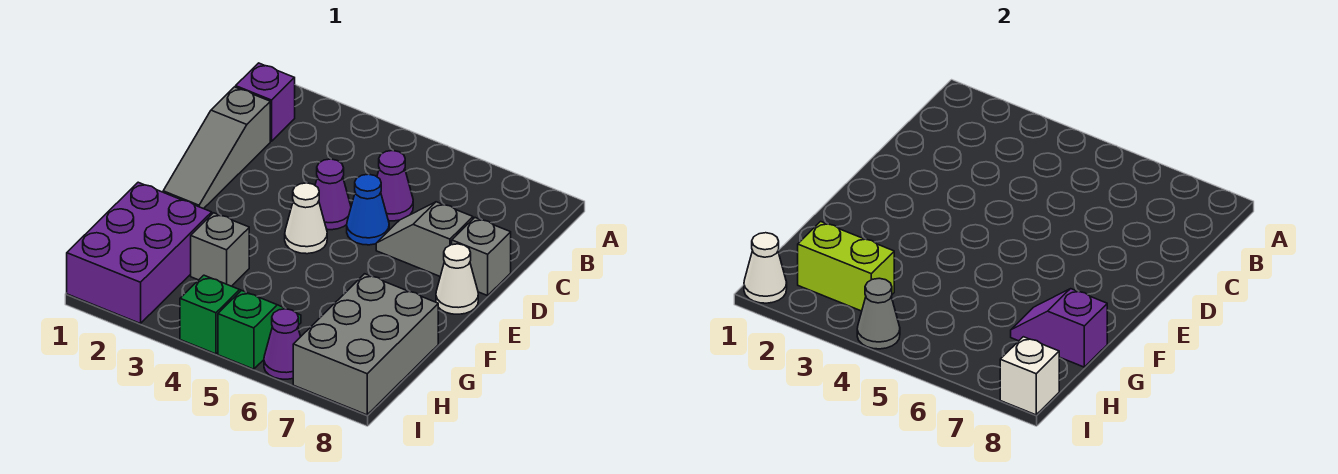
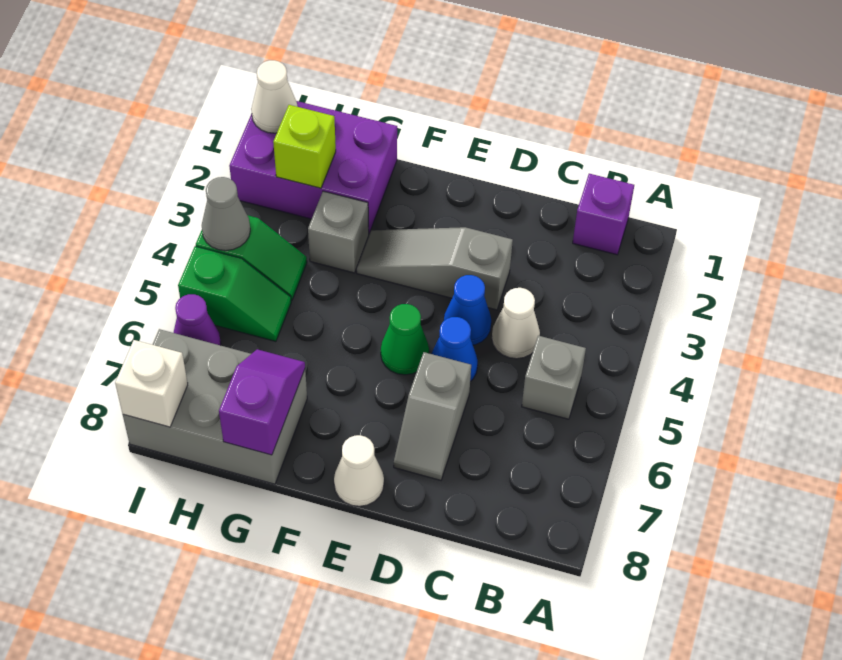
grey slope C1:E1 level 1 top C -> grey slope D3:F3 level 1 top D
purple cone C5 level 1 -> none
purple cone D4 level 1 -> blue cone D4 level 1
grey slope D6:D7 level 1 top 7 -> grey slope D6:D7 level 1 top 6
grey brick D8 level 1 -> grey brick B5 level 1
white cone E4 level 1 -> white cone C4 level 1
none -> green cone E5 level 1
lime brick H2:H3 level 2 -> lime brick H2 level 2

